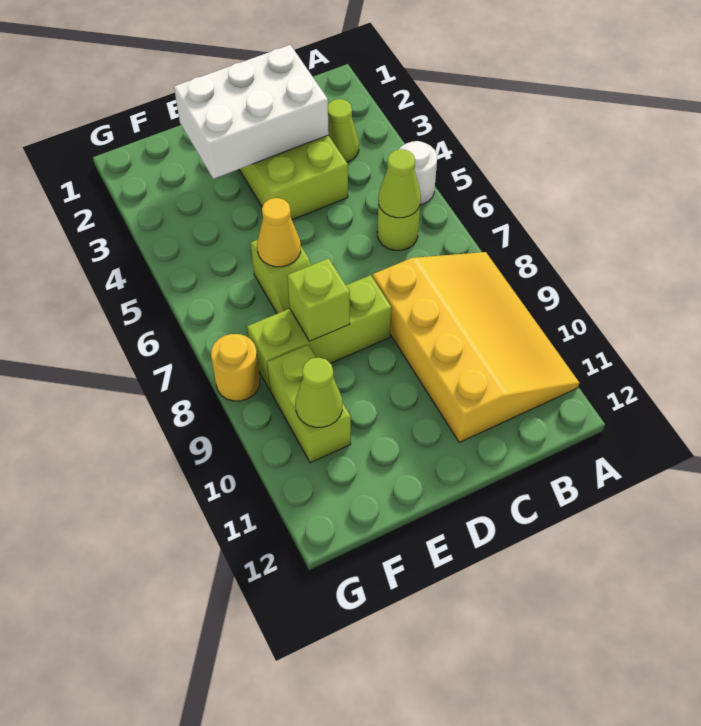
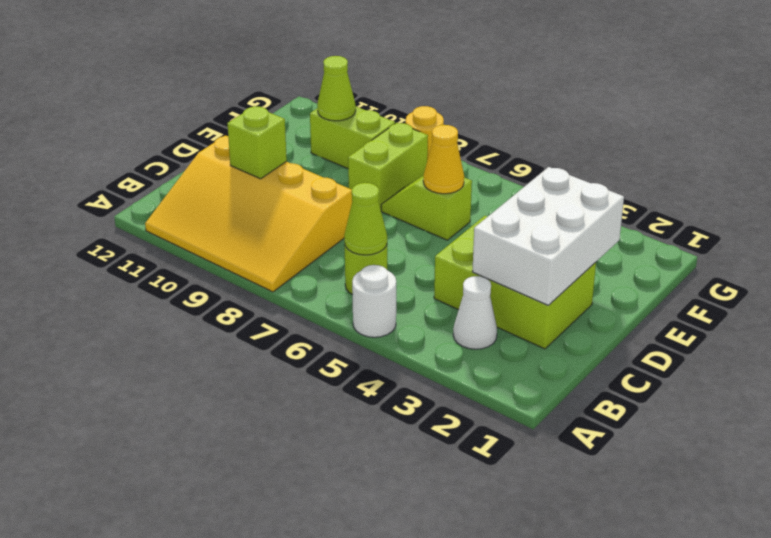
lime cone B3 level 1 -> white cone B3 level 1
lime brick D8:F8 level 1 -> lime brick E8:F8 level 1
lime brick E8 level 2 -> lime brick C10 level 2

